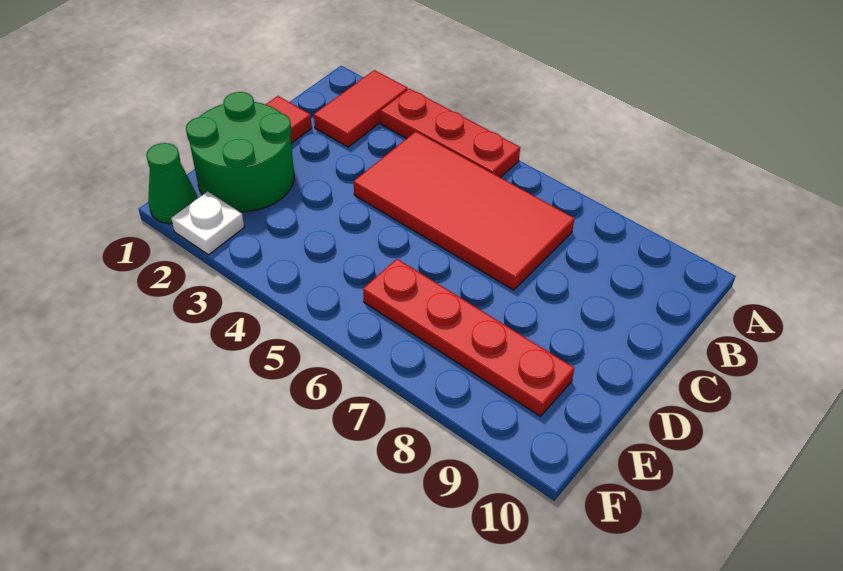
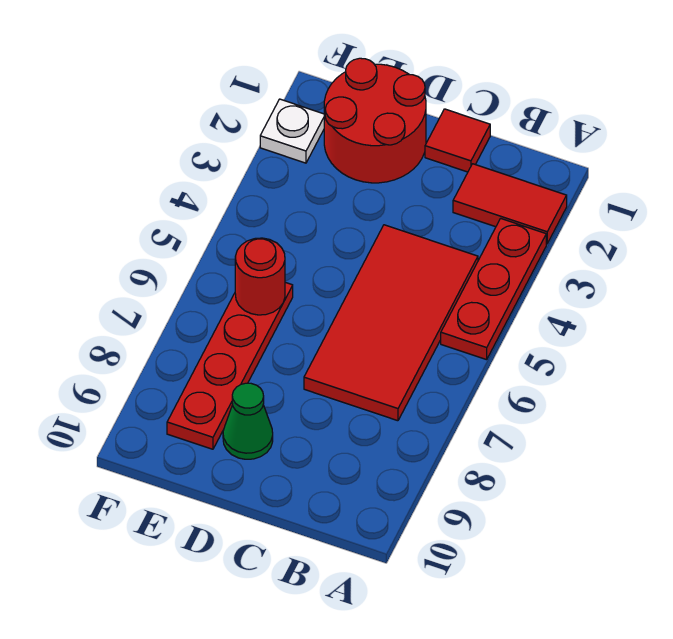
green round brick D1:E2 level 1 -> red round brick D1:E2 level 1
none -> red round brick E6 level 2
green cone F1 level 1 -> green cone D9 level 1

